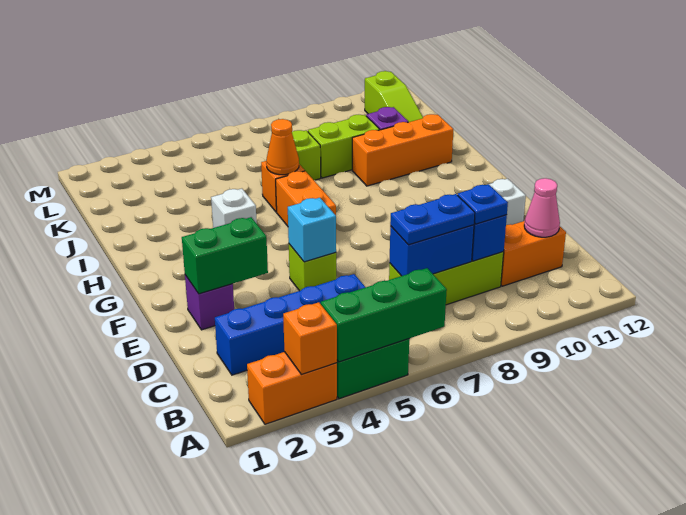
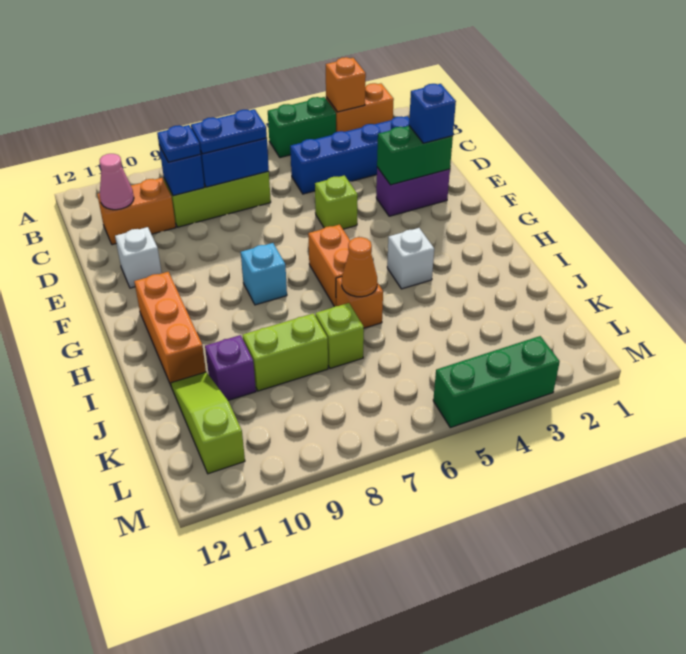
green brick A4:A6 level 2 -> green brick M3:M5 level 1
purple brick E2 level 1 -> purple brick E2:E3 level 1
none -> blue brick E2 level 3
cyan brick E5 level 2 -> cyan brick G8 level 1
orange brick I9:I11 level 1 -> orange brick G11:I11 level 1

